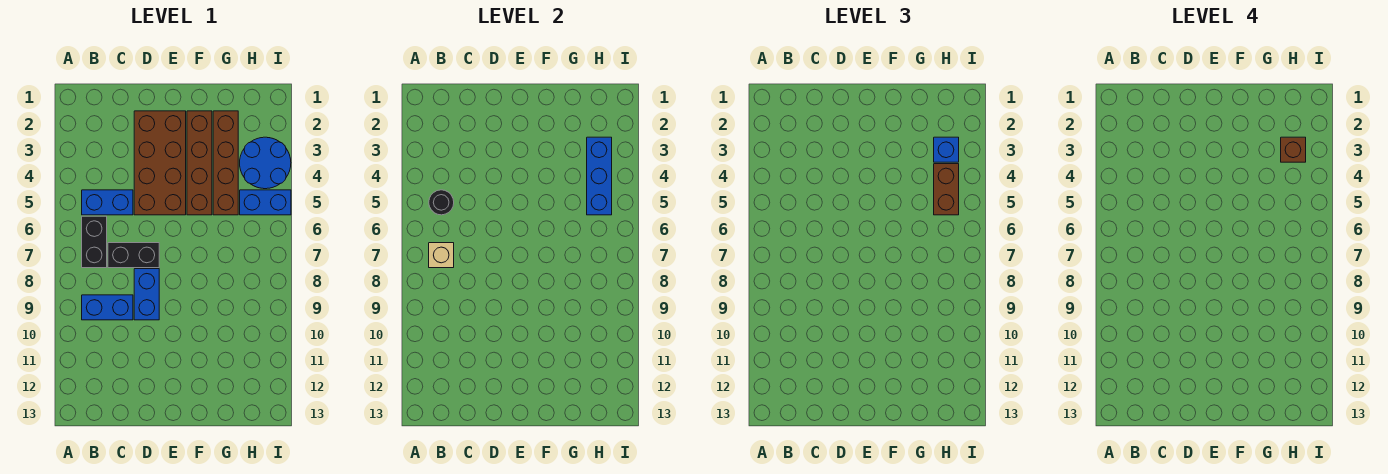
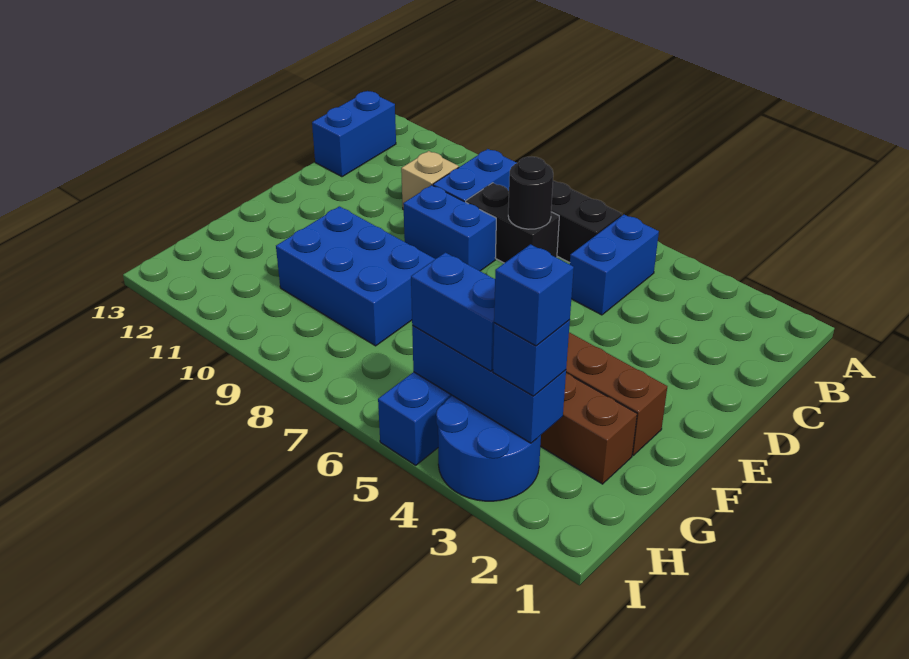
black round brick B5 level 2 -> black round brick C7 level 2
tan brick B7 level 2 -> tan brick C10 level 1
none -> blue brick B13:C13 level 1
black brick C7:D7 level 1 -> black brick C7:C8 level 1
brown brick D2:E5 level 1 -> none
none -> blue brick F8:G10 level 1
brown brick H3 level 4 -> blue brick H3 level 4
brown brick H4:H5 level 3 -> blue brick H4:H5 level 3

